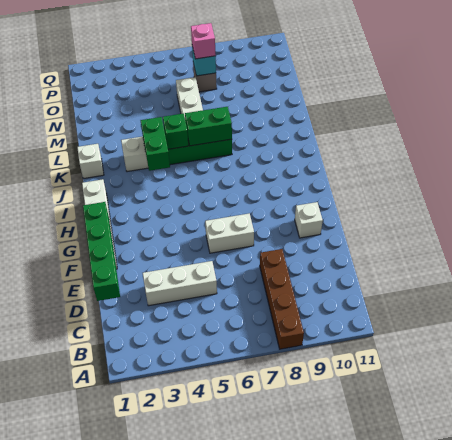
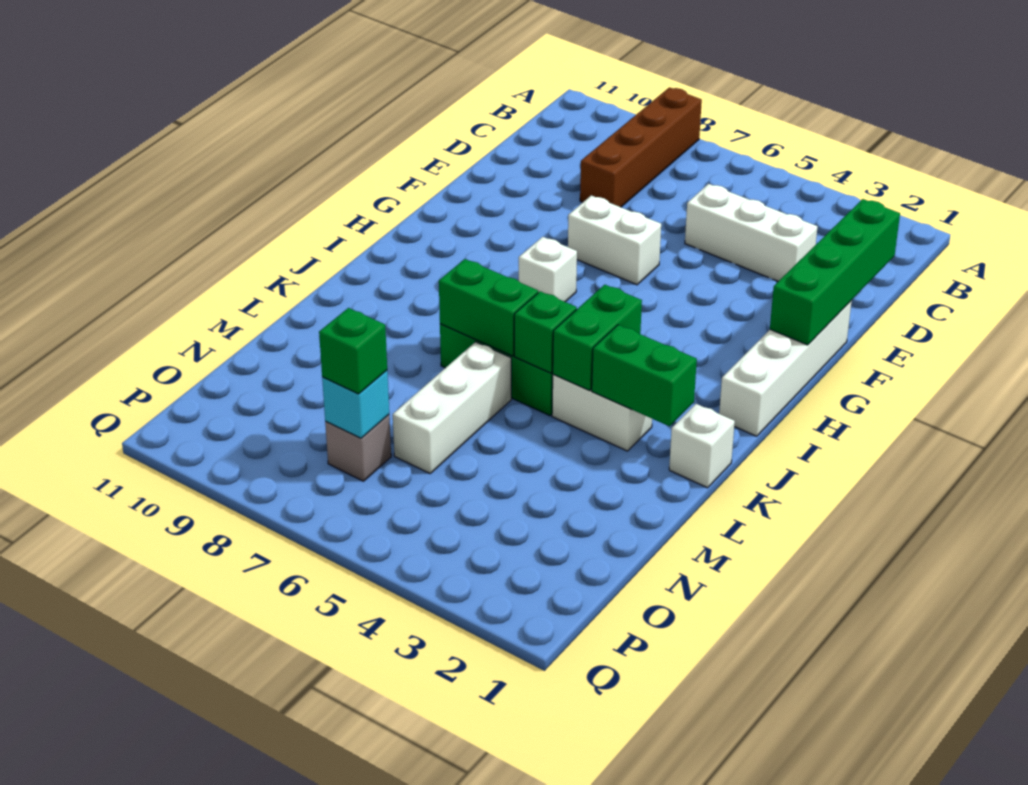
white brick F10 level 1 -> white brick H7 level 1
none -> green brick K2:K3 level 2
pink brick O7 level 3 -> green brick O7 level 3

